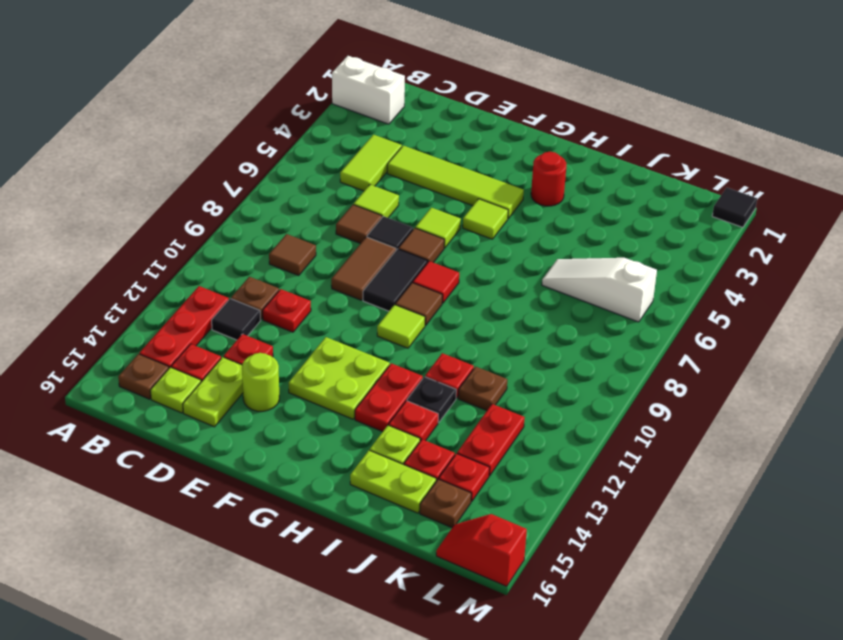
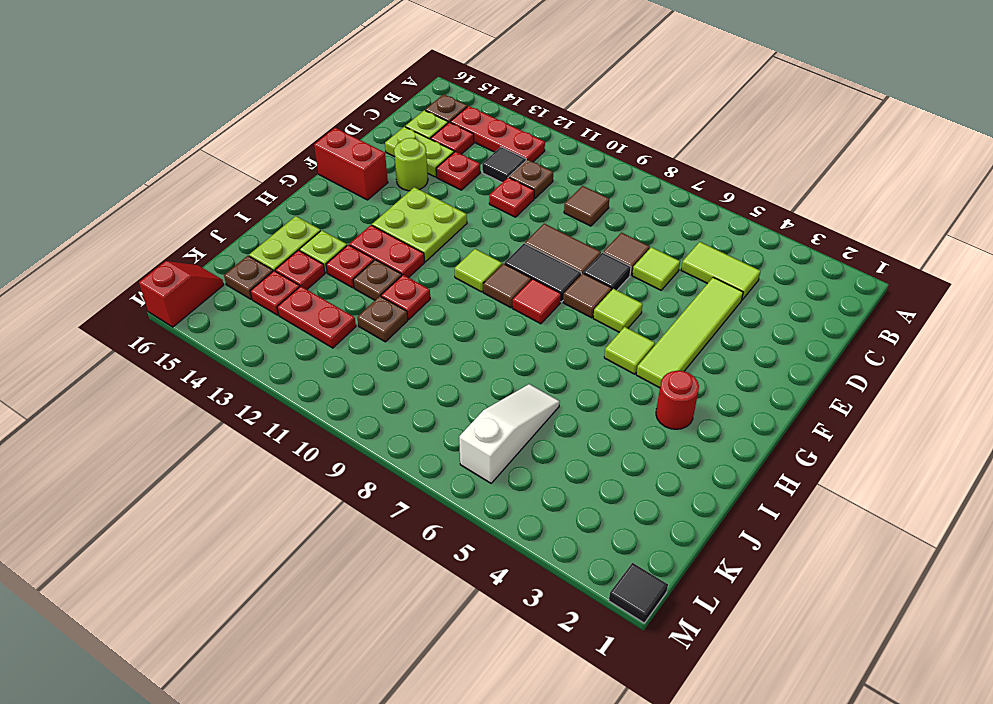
white brick A2:B2 level 1 -> none
none -> red brick F15:F16 level 1
black plate I12 level 1 -> brown plate I12 level 1

